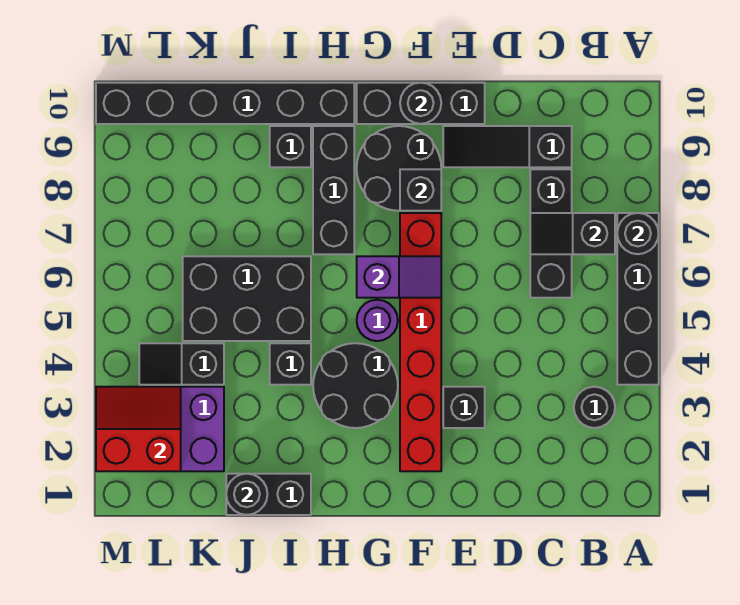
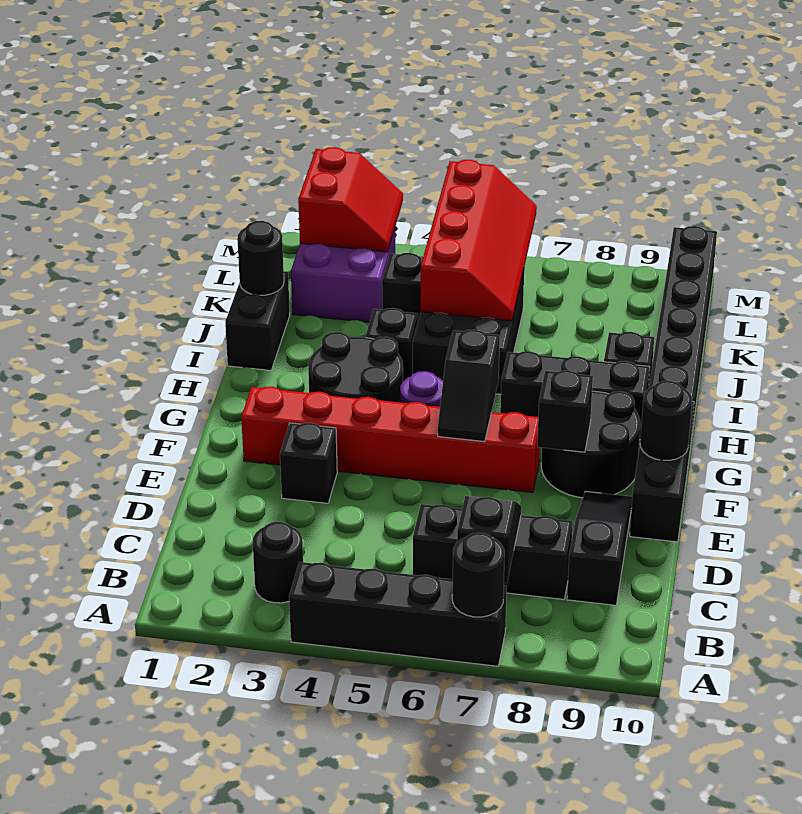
purple slope F6:G6 level 2 top G -> black slope F6:G6 level 2 top G
none -> red slope J5:M6 level 2 top 5

